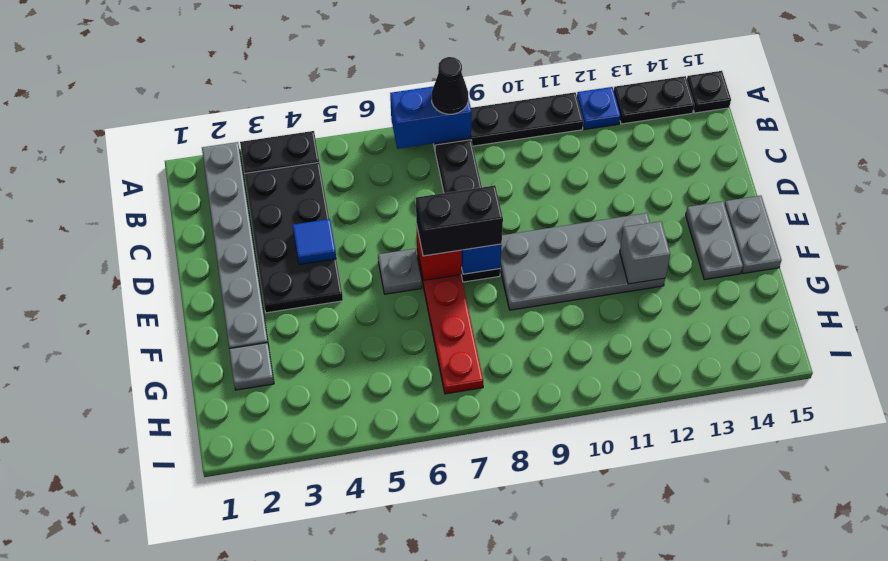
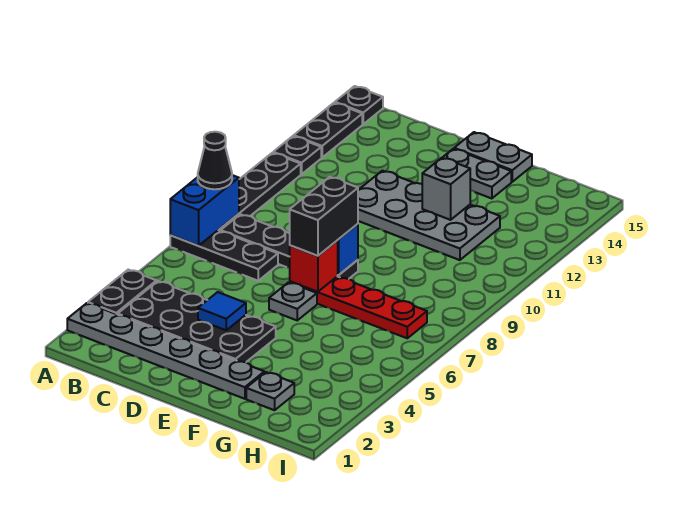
none -> black plate A7:C7 level 1
blue plate A12 level 1 -> black plate A12 level 1
grey plate E9:F12 level 1 -> grey plate D11:G12 level 1

